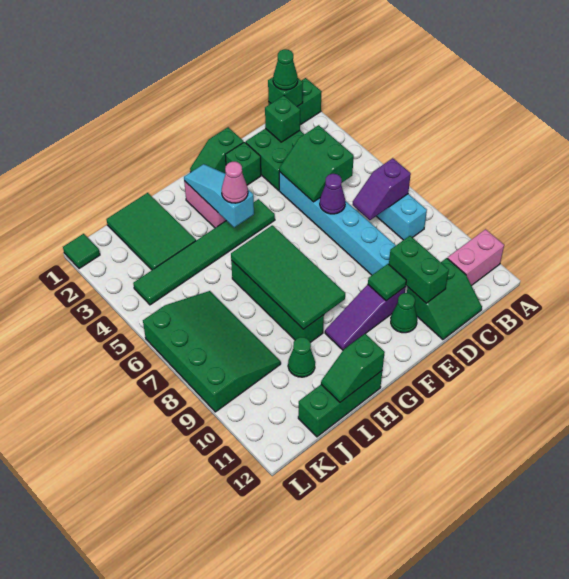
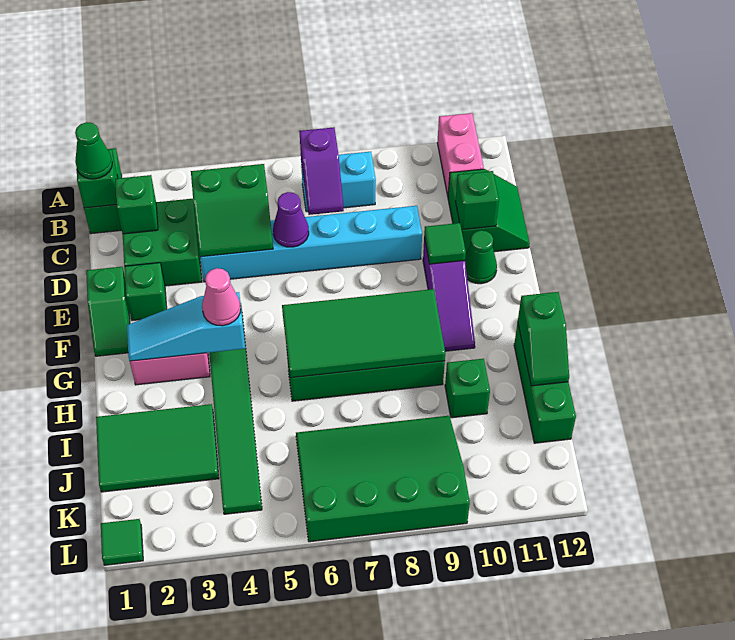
green brick D10:D11 level 2 -> green brick D11 level 2
green cone I10 level 1 -> green brick I10 level 1

